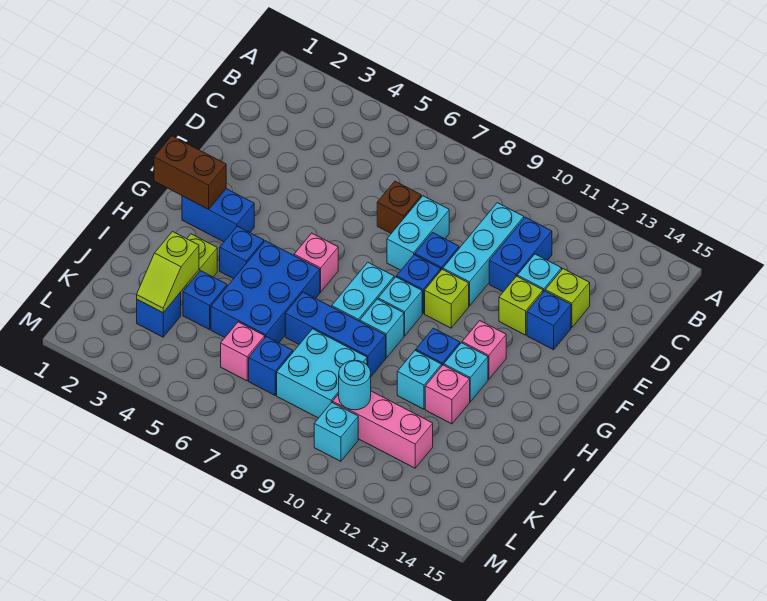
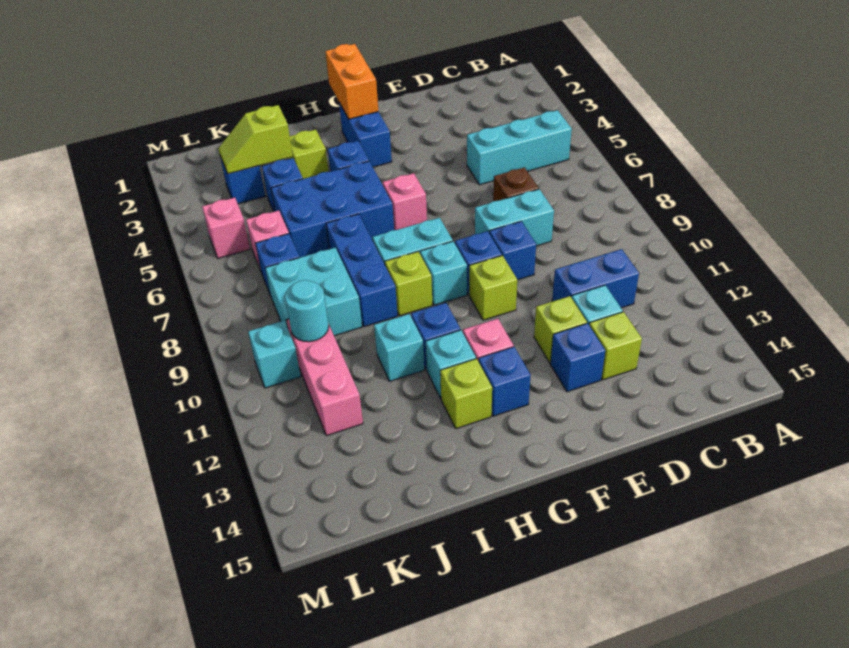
cyan brick C10:E10 level 1 -> cyan brick B5:D5 level 1
brown brick G1:G2 level 2 -> orange brick G1:G2 level 2
none -> blue brick G13 level 1
cyan brick H9 level 1 -> lime brick H9 level 1
none -> lime brick H13 level 1
pink brick I12 level 1 -> pink brick L5 level 1

